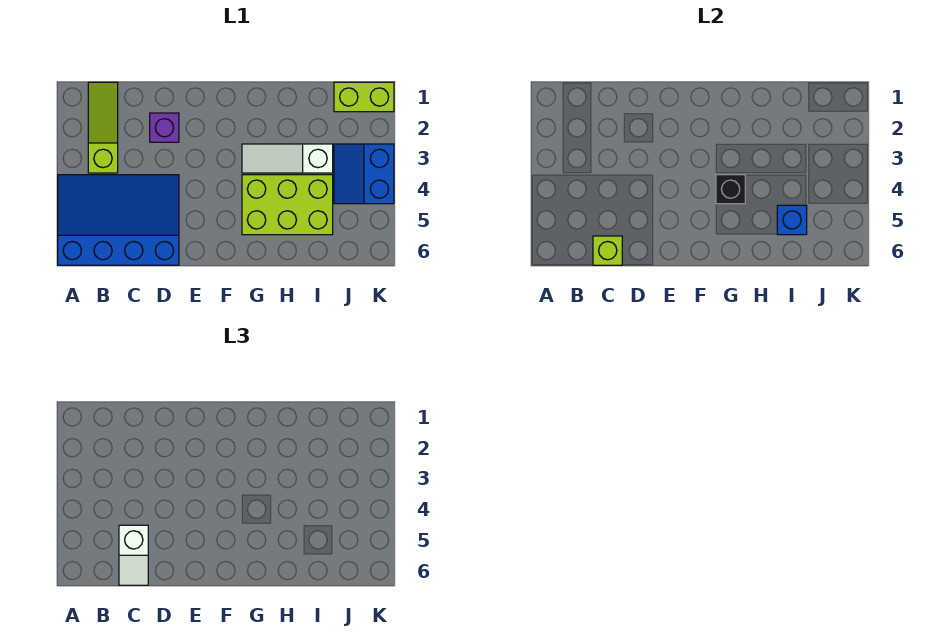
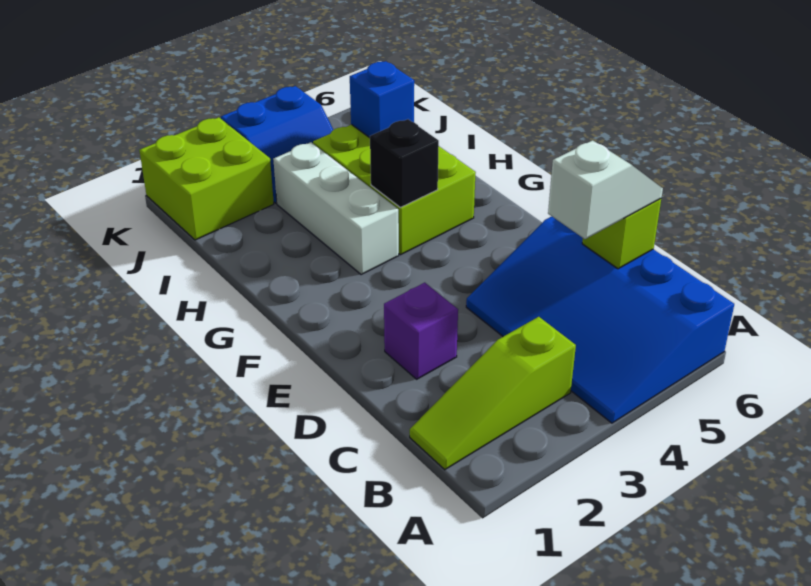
white slope G3:I3 level 1 top I -> white brick G3:I3 level 1
lime brick J1:K1 level 1 -> lime brick J1:K2 level 1

